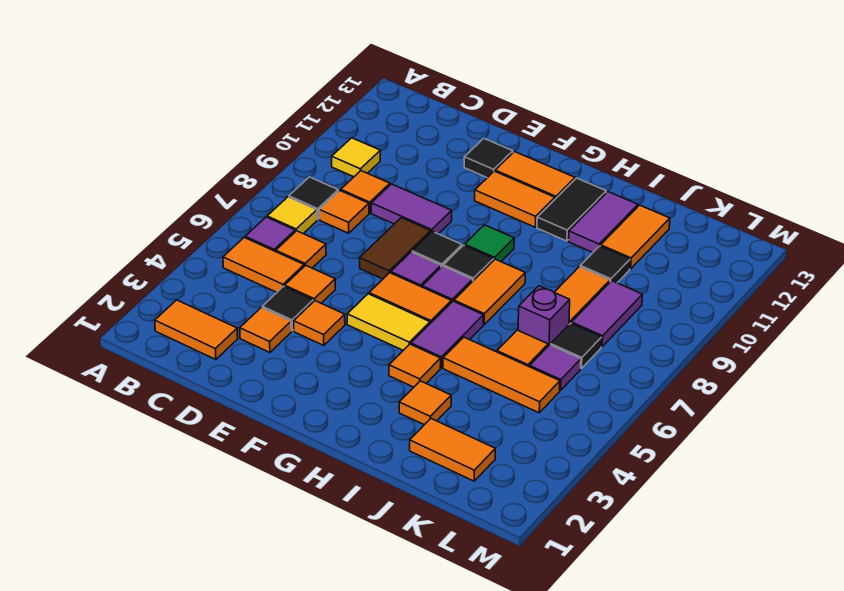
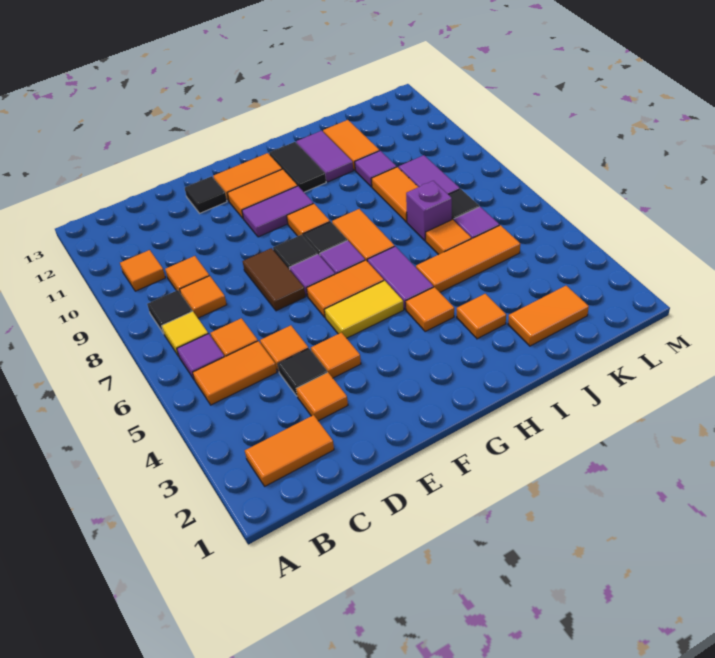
yellow tile B10 level 1 -> orange tile B10 level 1
purple tile D9:E9 level 1 -> purple tile F10:G10 level 1
green tile G9 level 1 -> orange tile G9 level 1
black tile J10 level 1 -> purple tile J10 level 1

